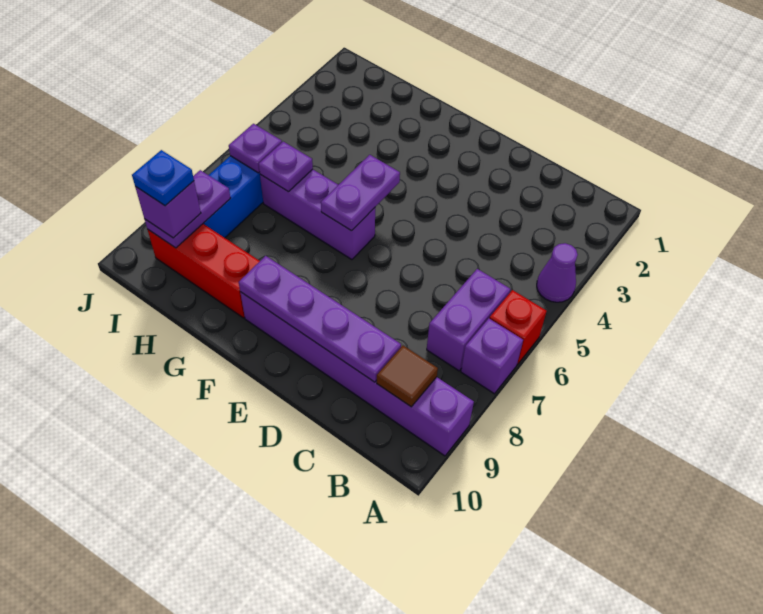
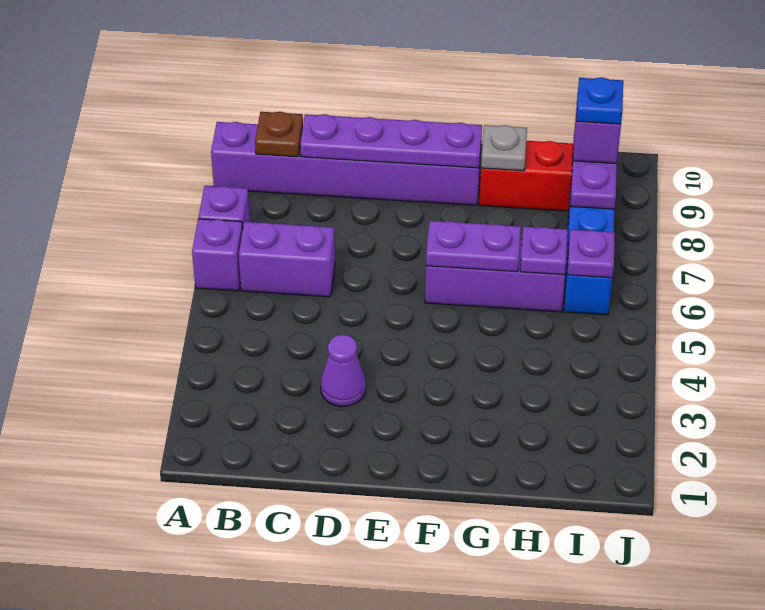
purple cone A4 level 1 -> purple cone D3 level 1
red brick A6 level 1 -> purple brick A6 level 1
purple brick B6:B7 level 1 -> purple brick B6:C6 level 1
brown tile B9 level 2 -> brown plate B9 level 2
purple plate F5:F6 level 2 -> purple plate F6:G6 level 2
none -> grey plate G9 level 2

